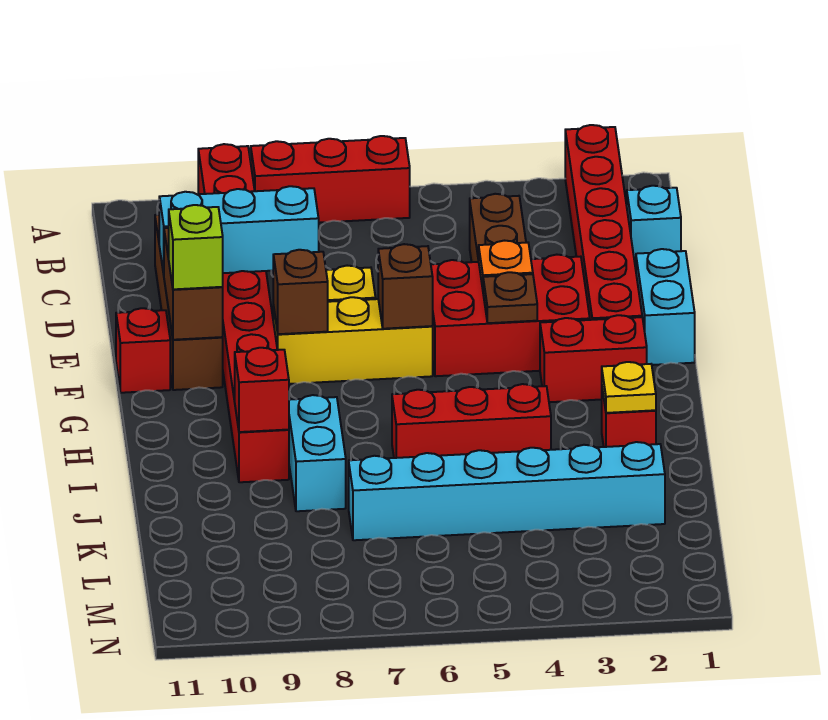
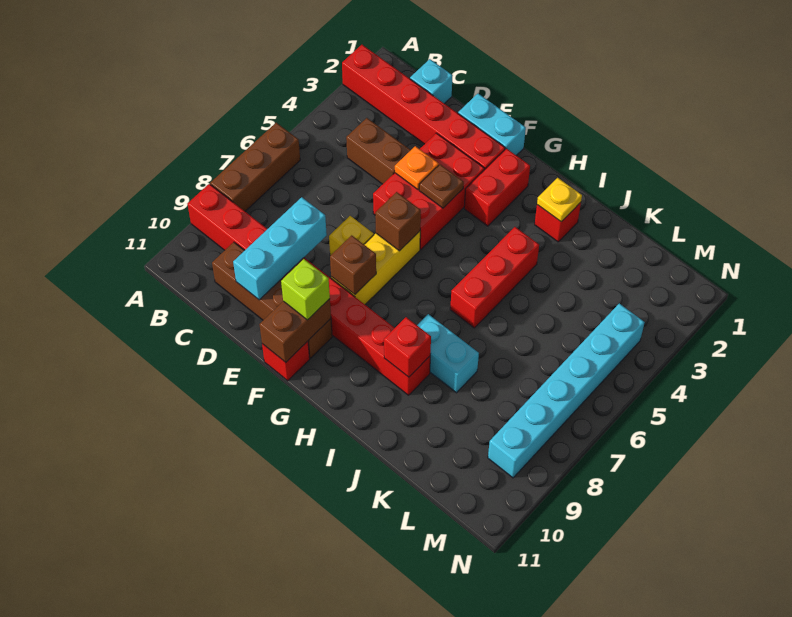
red brick A6:A8 level 1 -> brown brick A6:A8 level 1
brown brick E10:F10 level 2 -> brown brick F10:F11 level 2
cyan brick K2:K7 level 1 -> cyan brick M4:M9 level 1

